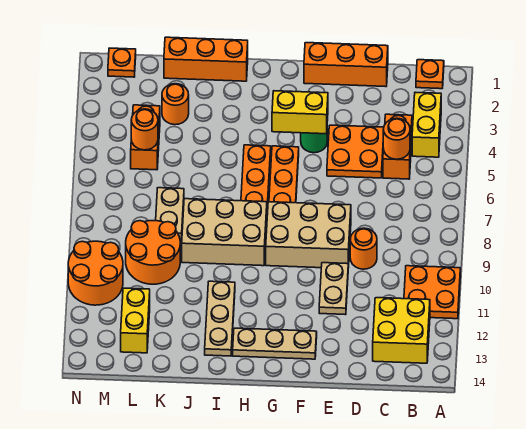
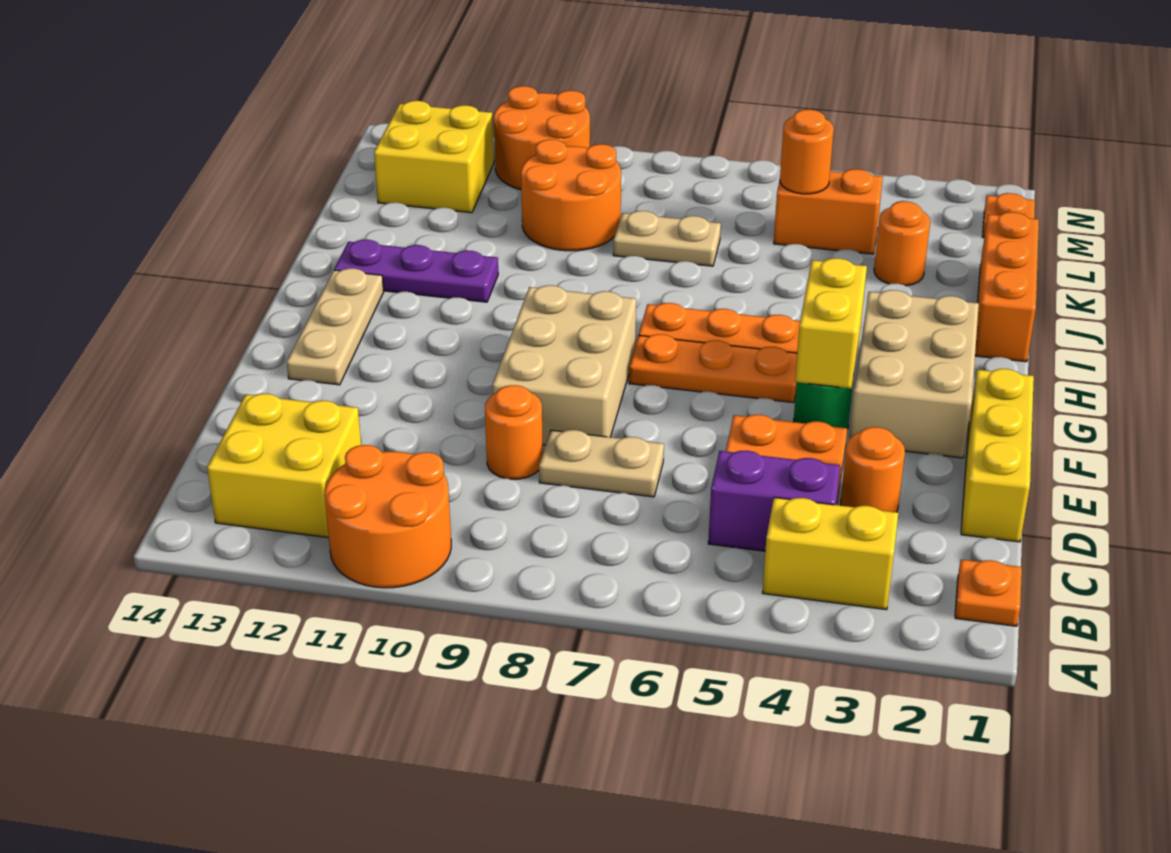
orange plate A10:B11 level 1 -> orange round brick A10:B11 level 1
orange brick C4:C5 level 1 -> purple brick C4:C5 level 1
orange round brick C5 level 2 -> orange round brick D3 level 1
orange brick D1:F1 level 1 -> yellow brick D1:F1 level 1
tan plate E10:E11 level 1 -> tan plate D7:D8 level 1
tan brick H8:J9 level 1 -> tan brick F2:H3 level 1
tan plate I11:I13 level 1 -> purple plate I11:I13 level 1
yellow brick L12:L13 level 1 -> yellow brick L12:M13 level 1

